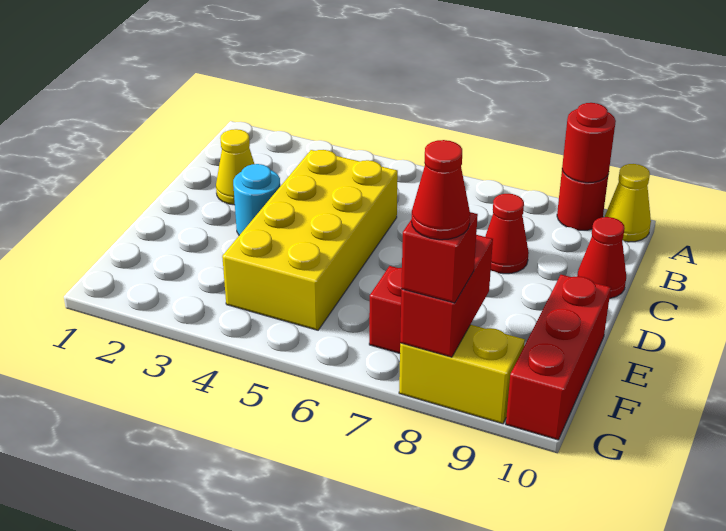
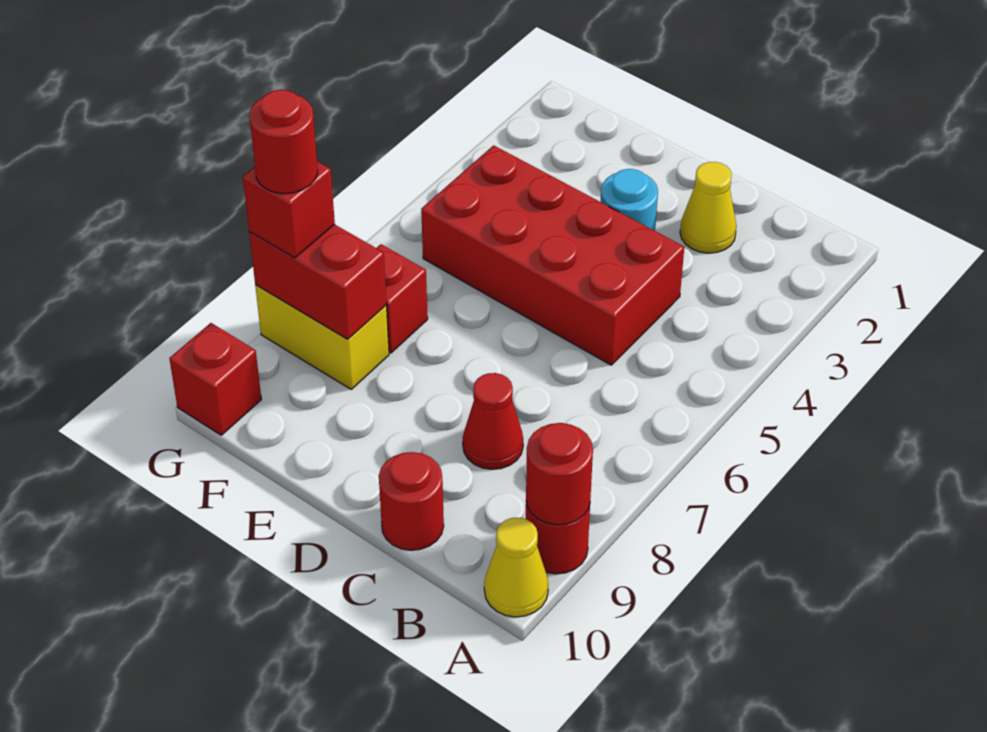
yellow brick C4:F5 level 1 -> red brick C4:F5 level 1
red cone C10 level 1 -> red round brick C10 level 1
red brick E10:G10 level 1 -> red brick G10 level 1
yellow brick G8:G9 level 1 -> yellow brick F8:G8 level 1
red cone G8 level 4 -> red round brick G8 level 4

